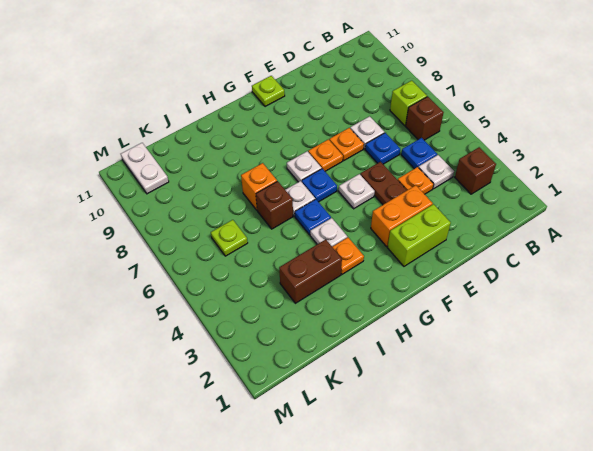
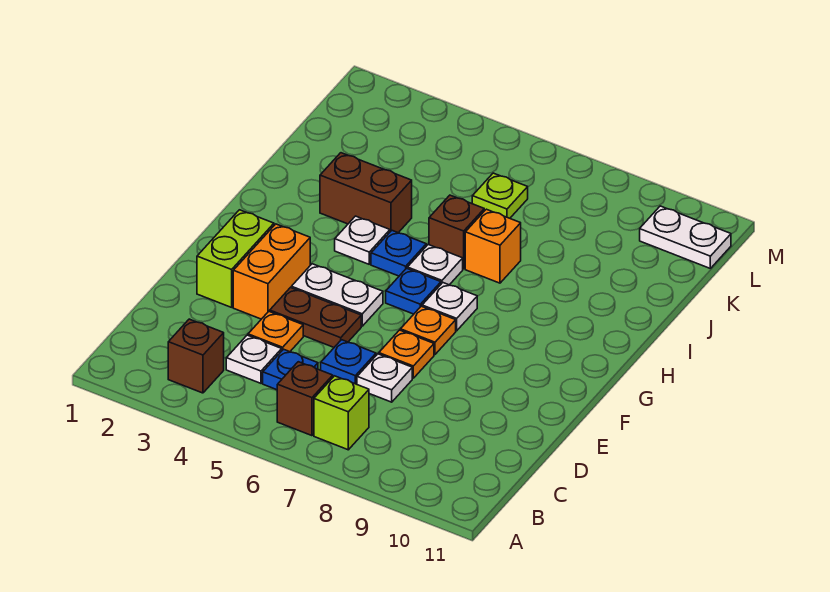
white plate F5 level 1 -> white plate F4:F5 level 1
lime plate F11 level 1 -> none
orange plate H3 level 1 -> none
brown brick I3:J3 level 1 -> brown brick I3:I4 level 1

